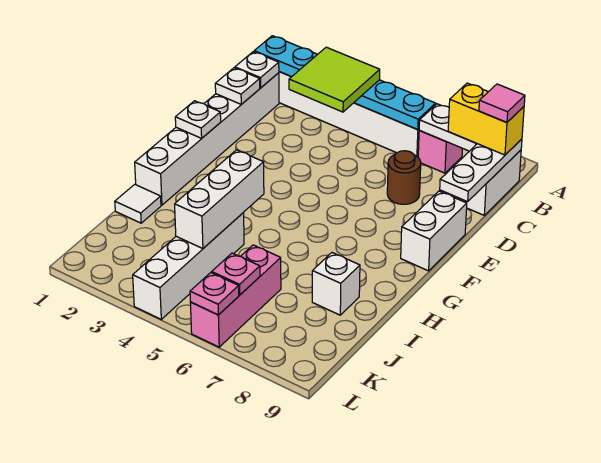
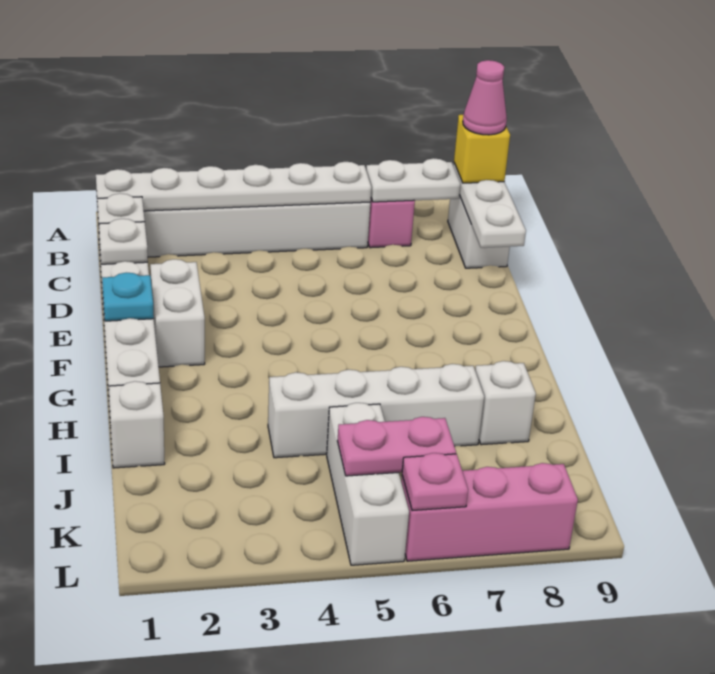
cyan plate B1:B6 level 2 -> white plate B1:B6 level 2
lime tile B3:C4 level 3 -> none
yellow brick B8:B9 level 3 -> yellow brick B9 level 3
pink tile B9 level 4 -> pink cone B9 level 4
brown round brick D7 level 1 -> none
white brick E9:F9 level 1 -> white brick E2:F2 level 1
white plate F1 level 2 -> cyan plate F1 level 2
white brick H4:J4 level 2 -> white brick J5:L5 level 1
white tile I1 level 1 -> white brick I1 level 1
white brick I4:L4 level 1 -> white brick I4:I7 level 1
pink brick J6:L6 level 1 -> pink brick L6:L8 level 1
pink plate K6 level 2 -> pink plate K5:K6 level 2

